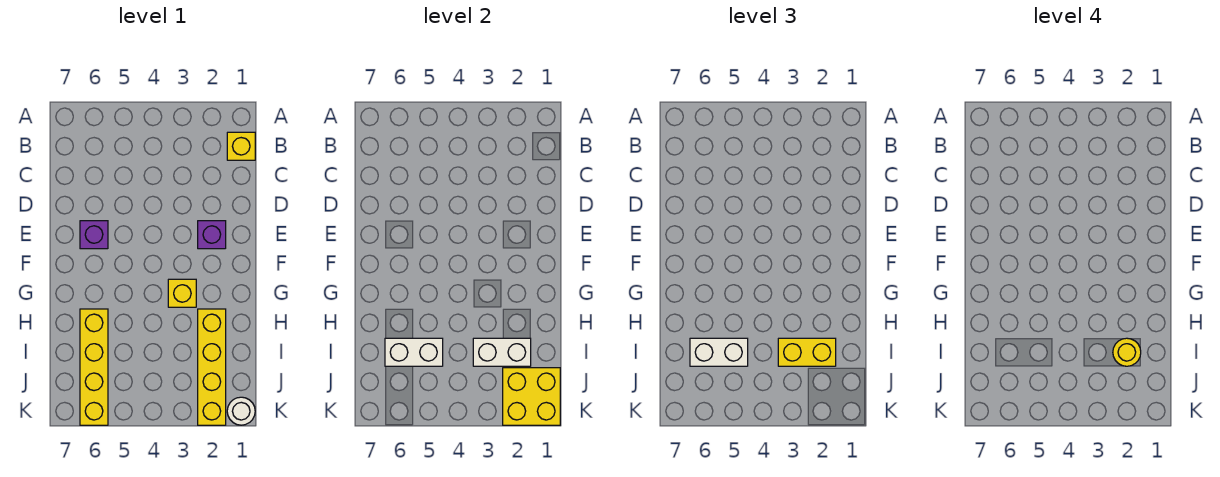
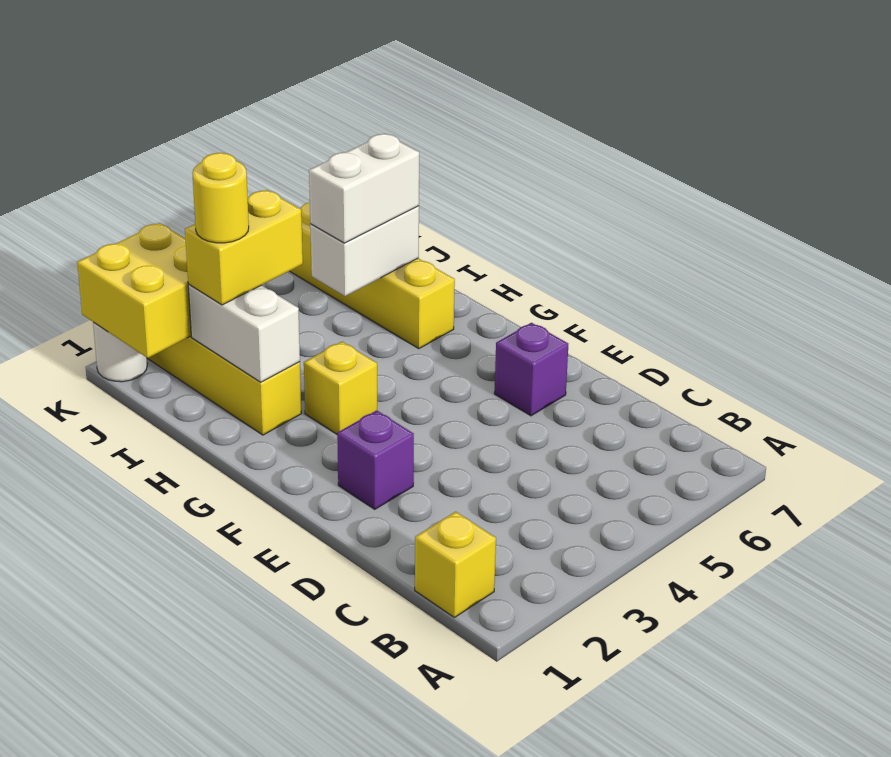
white brick I2:I3 level 2 -> white brick H2:I2 level 2

